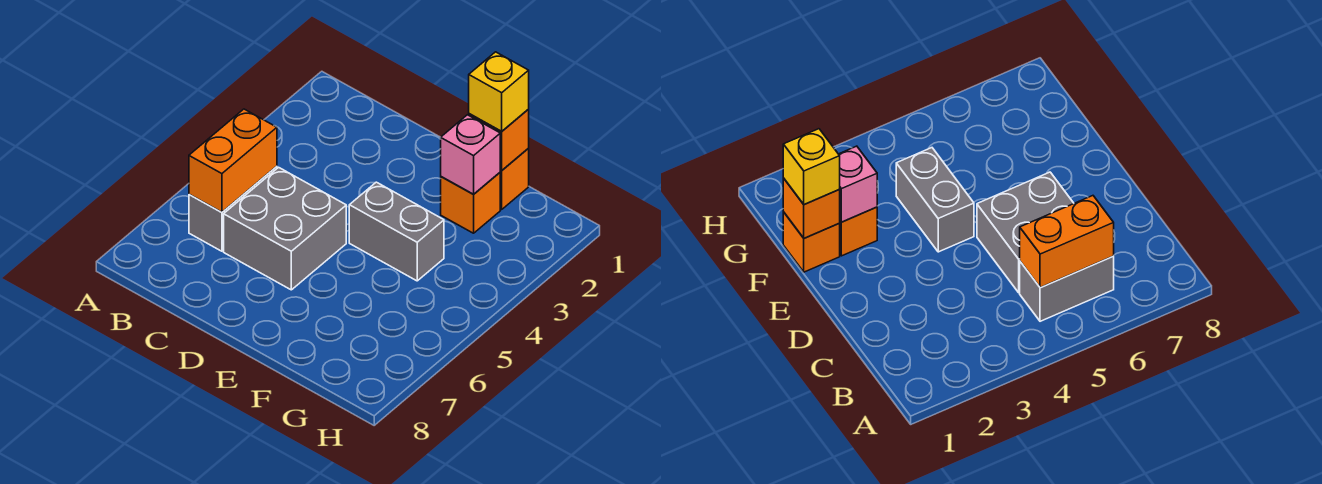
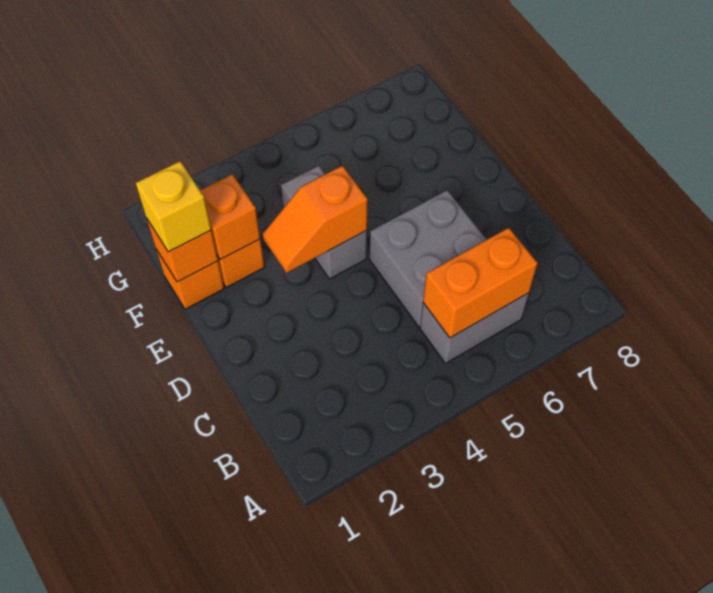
none -> orange slope E3:E4 level 2 top 4
pink brick F2 level 2 -> orange brick F2 level 2

